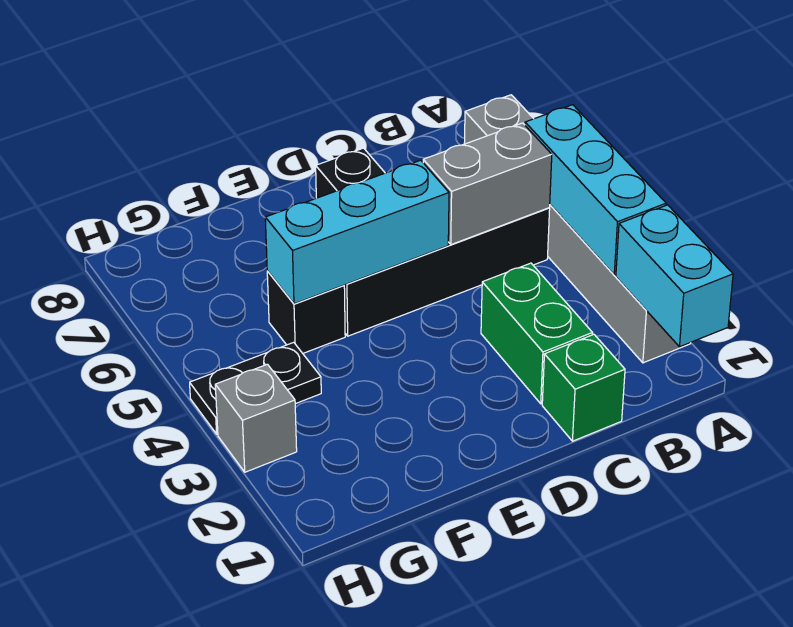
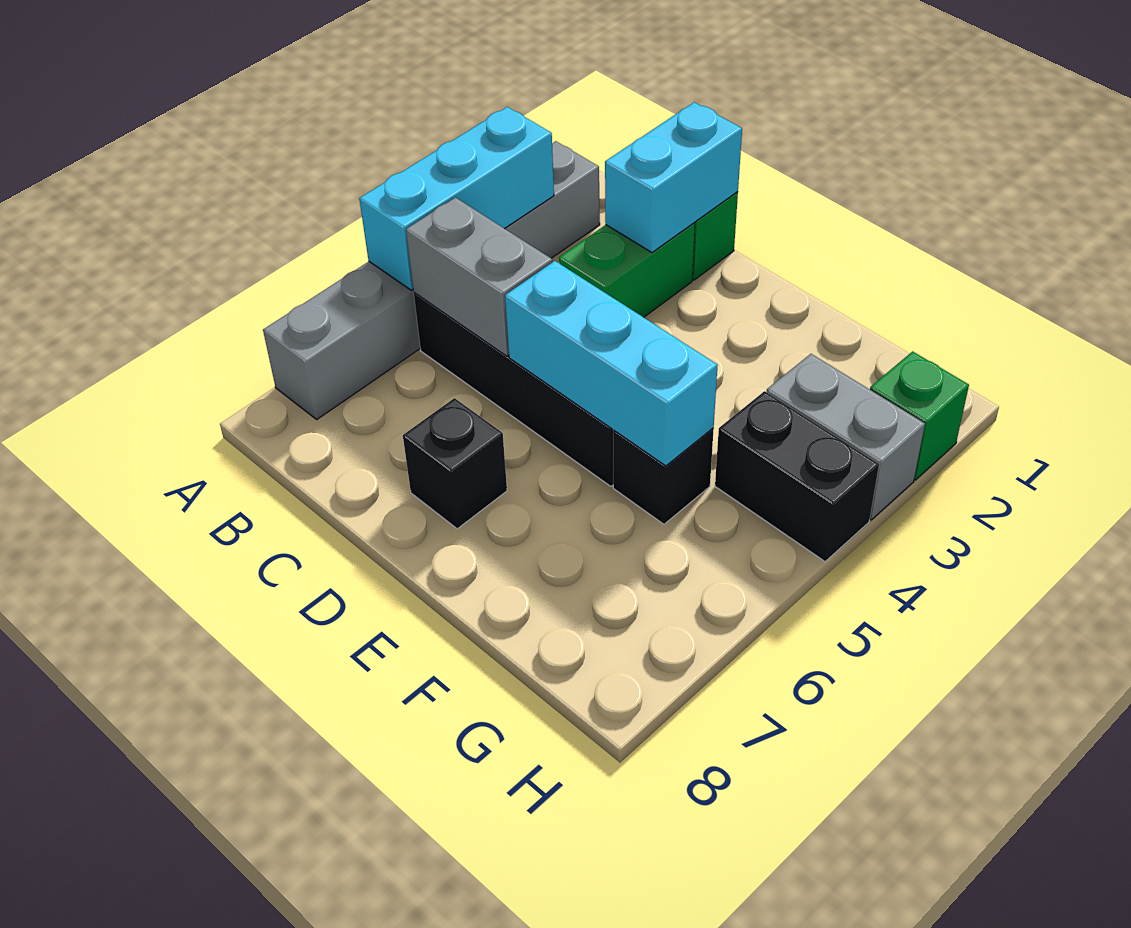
cyan brick A1:A2 level 2 -> cyan brick C1:C2 level 2
black plate G4:H4 level 1 -> black brick G4:H4 level 1
none -> green brick H2 level 1
grey brick H3 level 1 -> grey brick G3:H3 level 1

